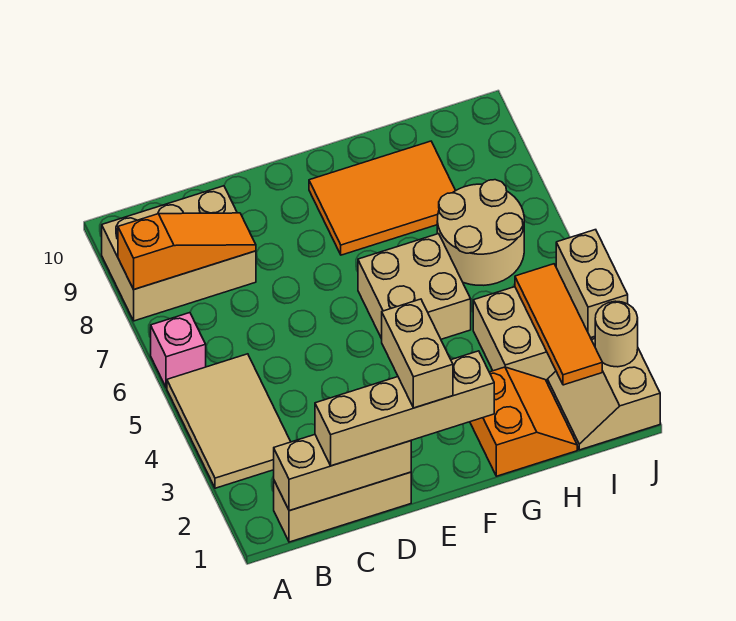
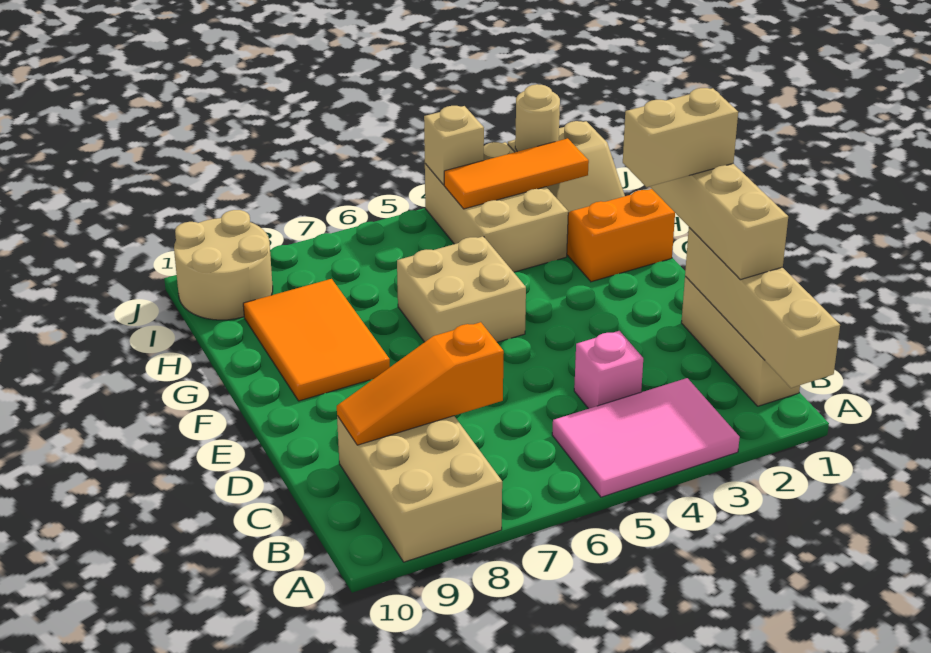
tan tile A3:B5 level 1 -> pink tile A3:B5 level 1
pink brick A6 level 1 -> pink brick C4 level 1
orange slope A8:C8 level 2 top A -> orange slope C7:C9 level 2 top 7
tan brick B1:D1 level 2 -> tan brick A1:D1 level 2
tan round brick H6:I7 level 1 -> tan round brick I9:J10 level 1
tan brick J3:J4 level 2 -> tan brick J4 level 2

